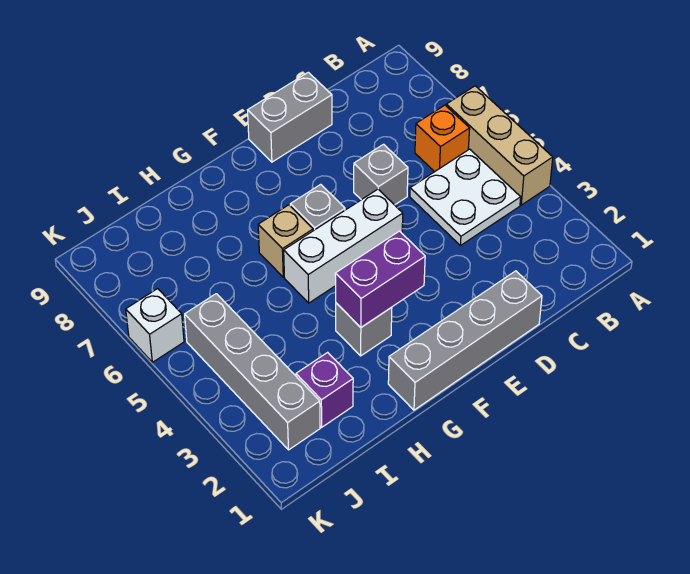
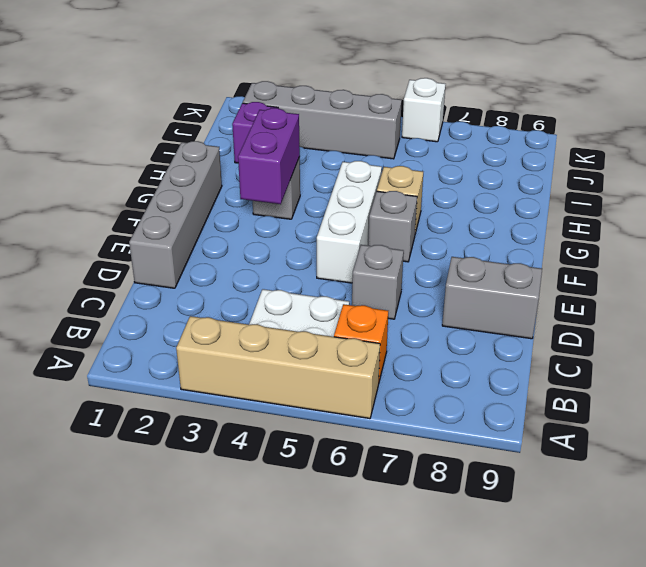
tan brick A4:A6 level 1 -> tan brick A3:A6 level 1
grey brick D9:E9 level 1 -> grey brick D8:D9 level 1

